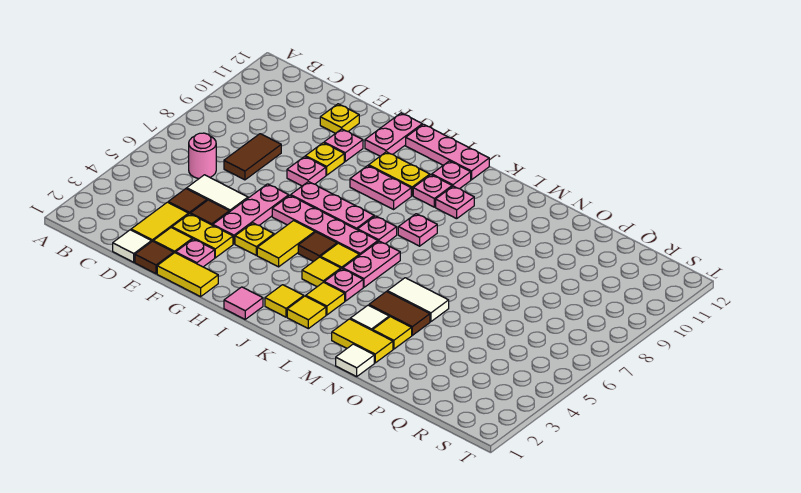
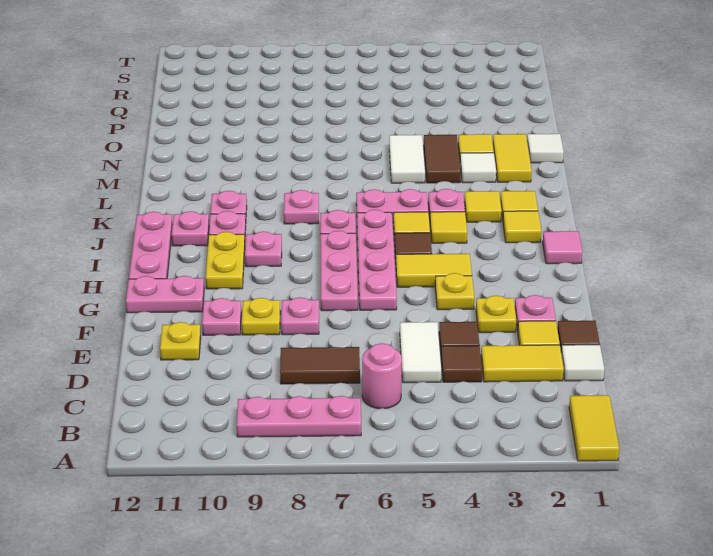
yellow plate E3:F3 level 1 -> yellow plate F3 level 1
yellow tile F1:G1 level 1 -> yellow tile A1:B1 level 1
pink plate F4:F6 level 1 -> pink plate B7:B9 level 1
pink plate H9:I9 level 1 -> pink plate I9 level 1

